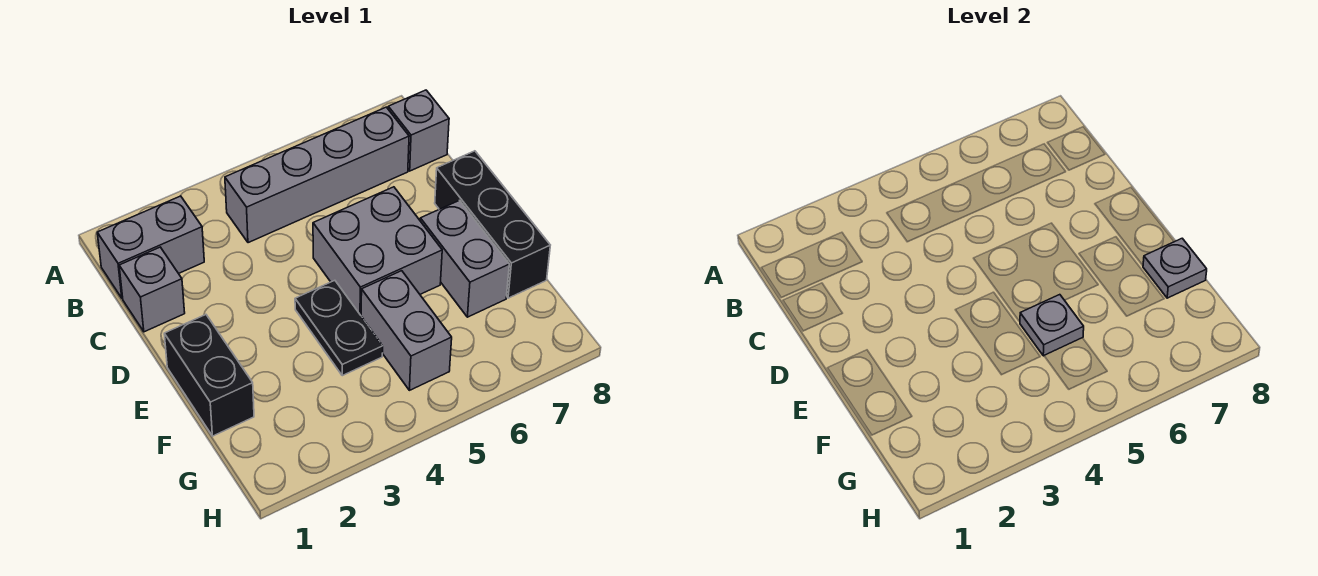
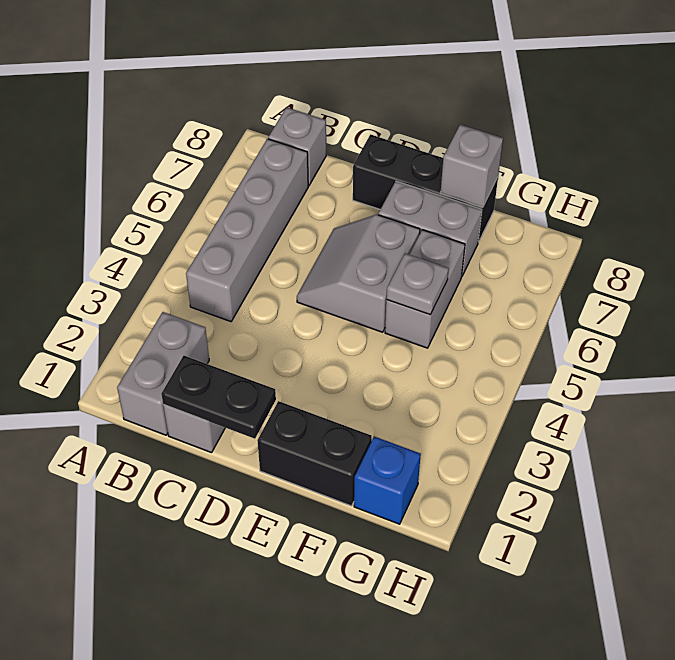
grey brick D5:E6 level 1 -> grey slope D5:E6 level 1 top E
black plate E4:F4 level 1 -> black plate C1:D1 level 2
grey brick F5:G5 level 1 -> grey brick F5:F6 level 1
grey plate F8 level 2 -> grey brick F8 level 2
none -> blue brick G1 level 1

